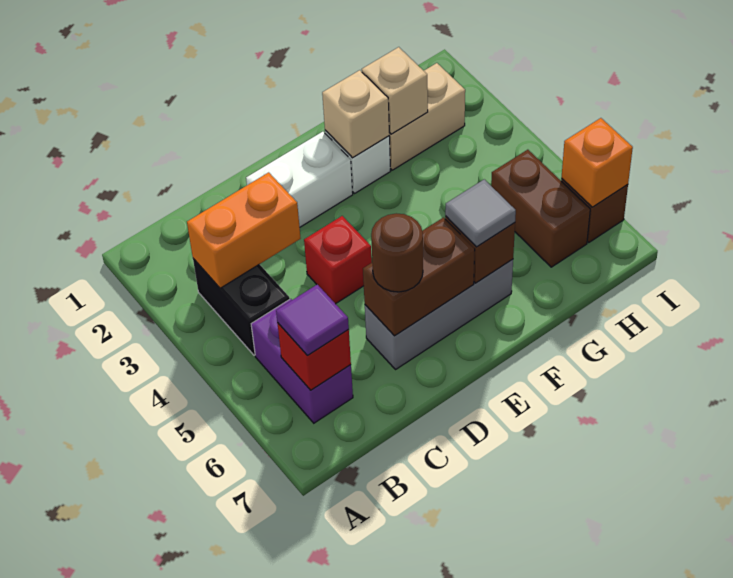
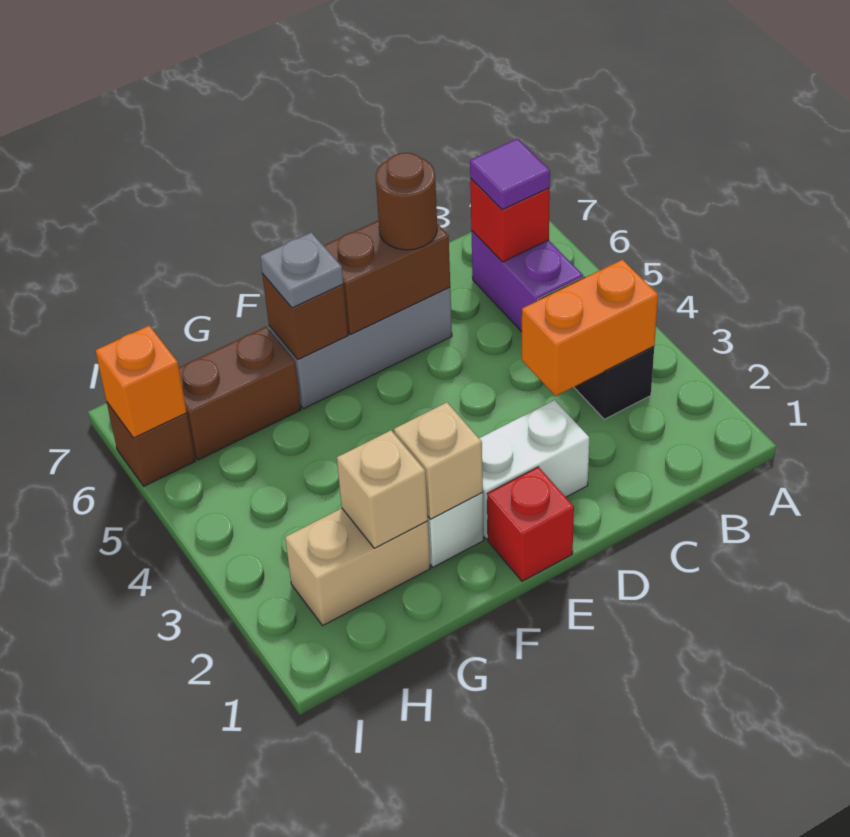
red brick D4 level 1 -> red brick E1 level 1
grey tile F6 level 3 -> grey plate F6 level 3
brown brick H5:H6 level 1 -> brown brick G6:H6 level 1

